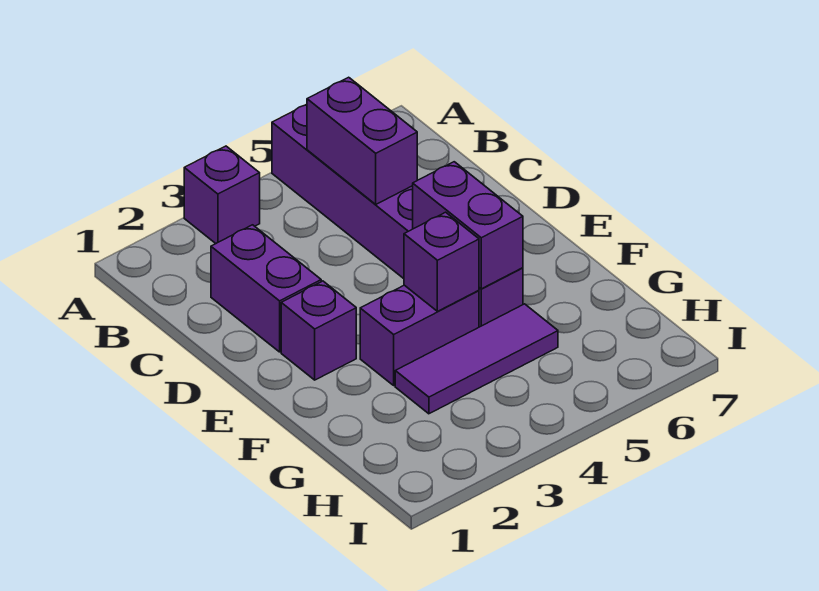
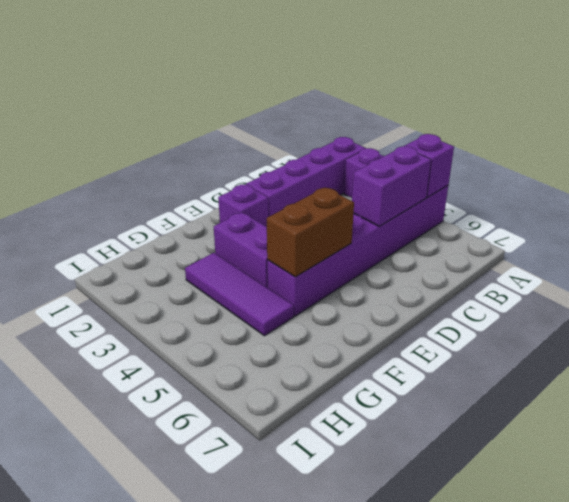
purple brick C2:D2 level 1 -> purple brick A2:D2 level 1
purple brick E5:F5 level 2 -> brown brick E5:F5 level 2
purple brick F4 level 2 -> purple brick A5 level 2

